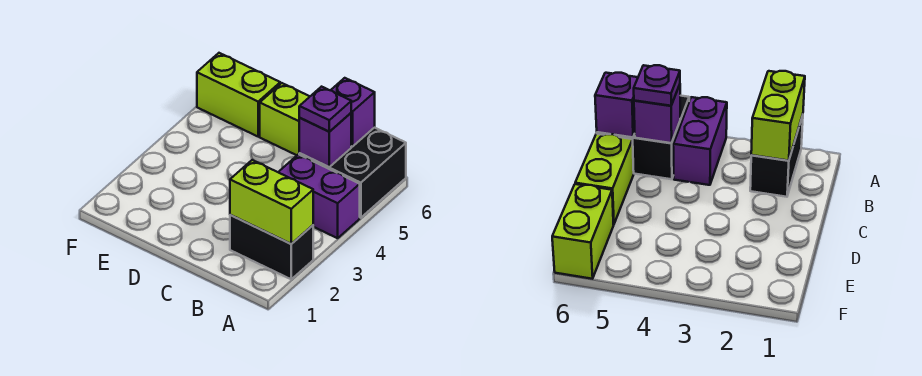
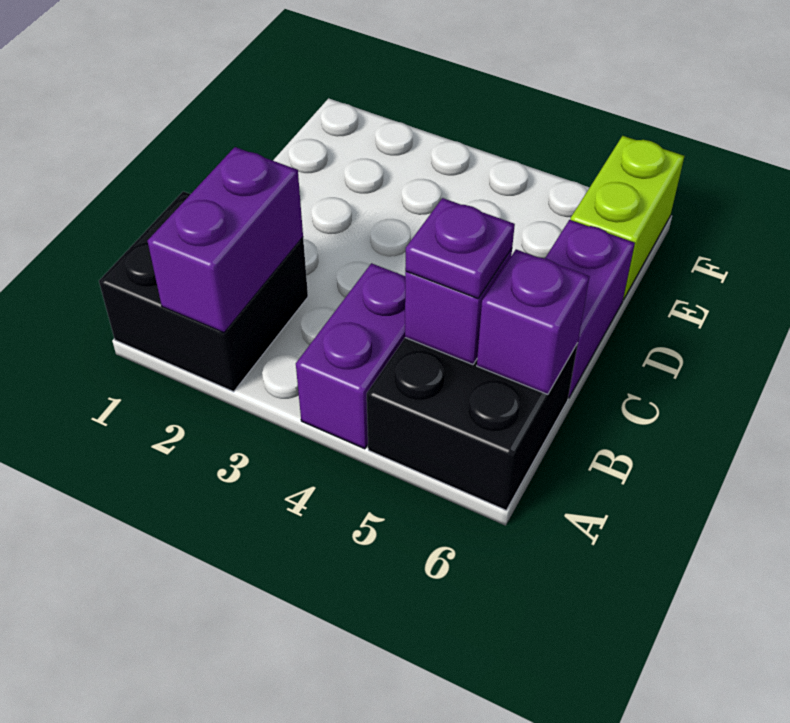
black brick A2:B2 level 1 -> black brick A1:B2 level 1
lime brick A2:B2 level 2 -> purple brick A2:B2 level 2
lime brick C6:D6 level 1 -> purple brick C6:D6 level 1

